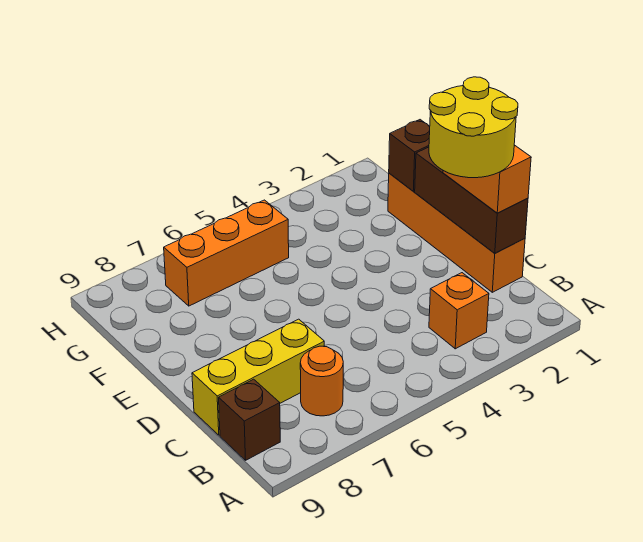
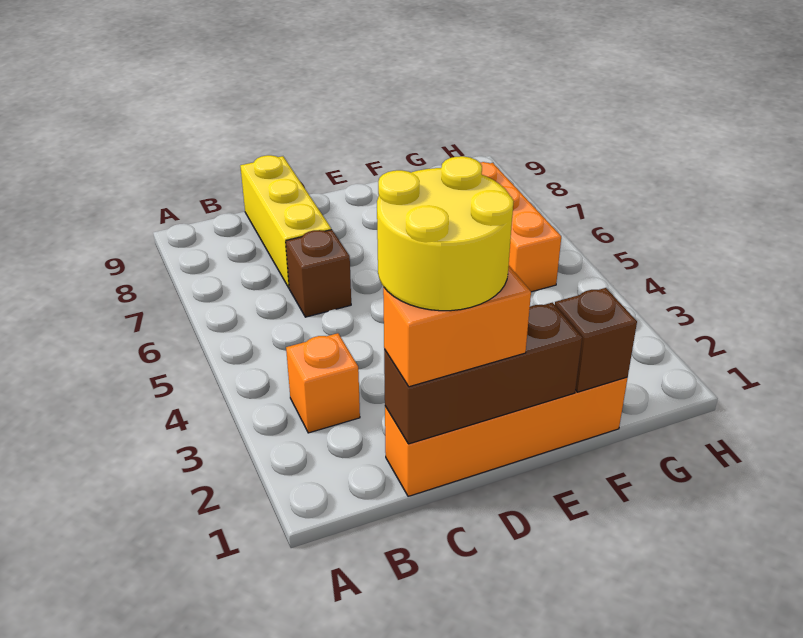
orange round brick B7 level 1 -> none
brown brick B9 level 1 -> brown brick C6 level 1

